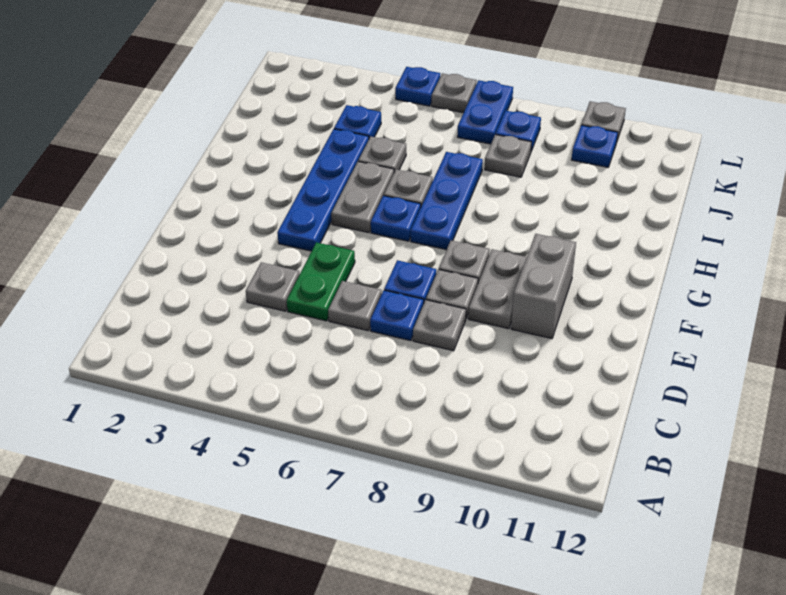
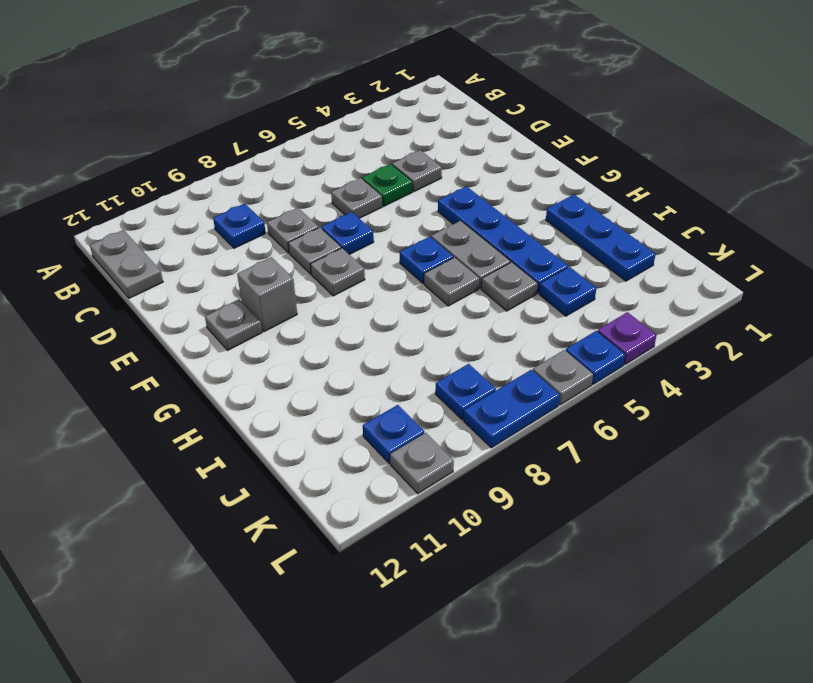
green plate D5:E5 level 1 -> green plate D5 level 1
blue plate D7 level 1 -> blue plate C9 level 1
grey plate E9:F9 level 1 -> grey plate B12:C12 level 1
grey brick E10:F10 level 1 -> grey brick F10 level 1
blue plate G7:I7 level 1 -> blue plate H2:J2 level 1
grey plate J8 level 1 -> grey plate F11 level 1
blue plate K7:L7 level 1 -> blue plate L7:L8 level 1
none -> purple plate L4 level 1

